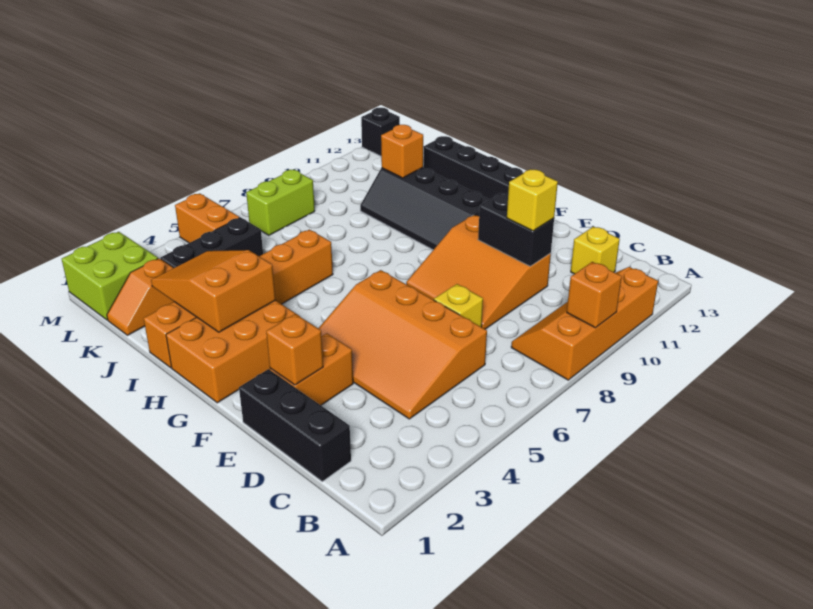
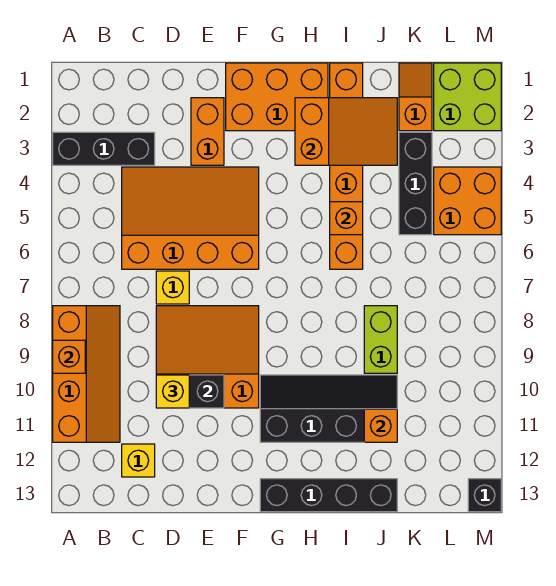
black brick C1:E1 level 1 -> black brick A3:C3 level 1
orange brick E2 level 2 -> orange brick I5 level 2
orange brick G1:H3 level 1 -> orange brick F1:H2 level 1
orange brick L5:M5 level 1 -> orange brick L4:M5 level 1
lime brick L7:L8 level 1 -> lime brick J8:J9 level 1

